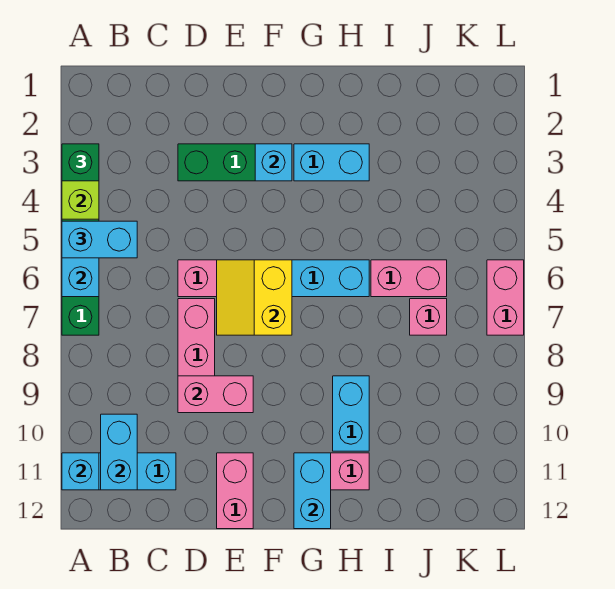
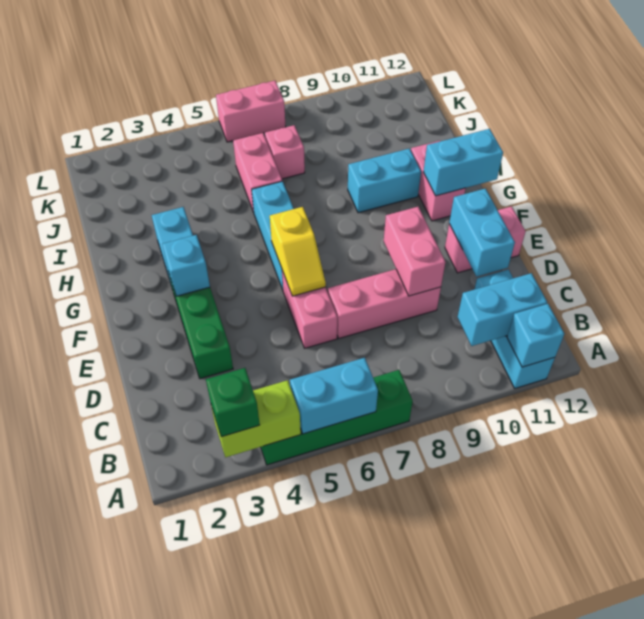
cyan brick A5:B5 level 3 -> cyan brick D11:E11 level 2
yellow slope E6:F7 level 2 top F -> yellow slope E6:F6 level 2 top F

